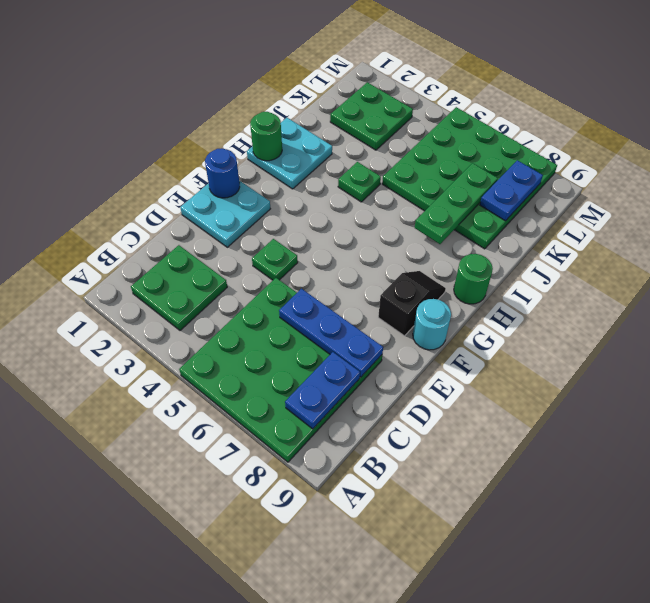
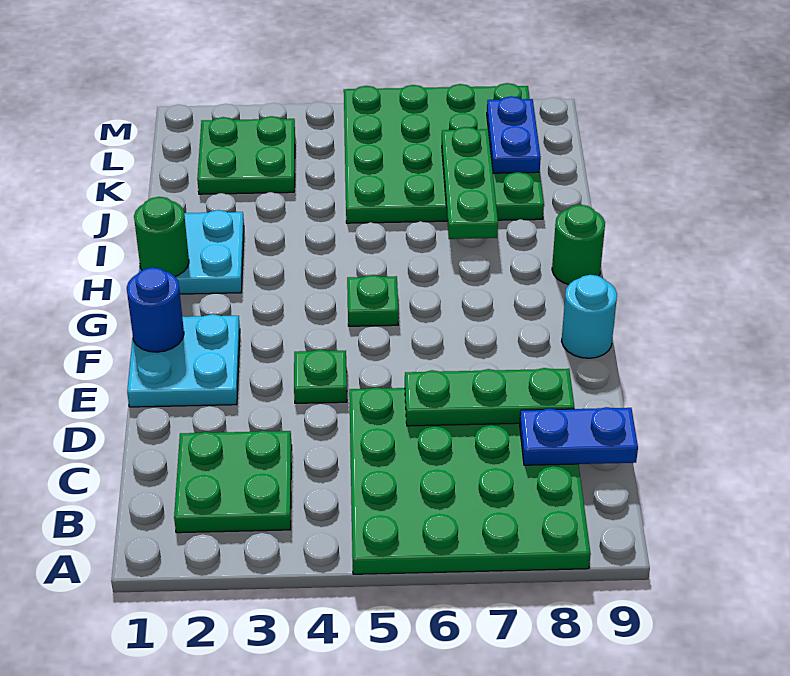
blue plate B8:C8 level 2 -> blue plate C8:C9 level 2
blue plate D6:D8 level 2 -> green plate D6:D8 level 2
black slope F8:G8 level 1 top F -> none
green plate I4 level 1 -> green plate G5 level 1

